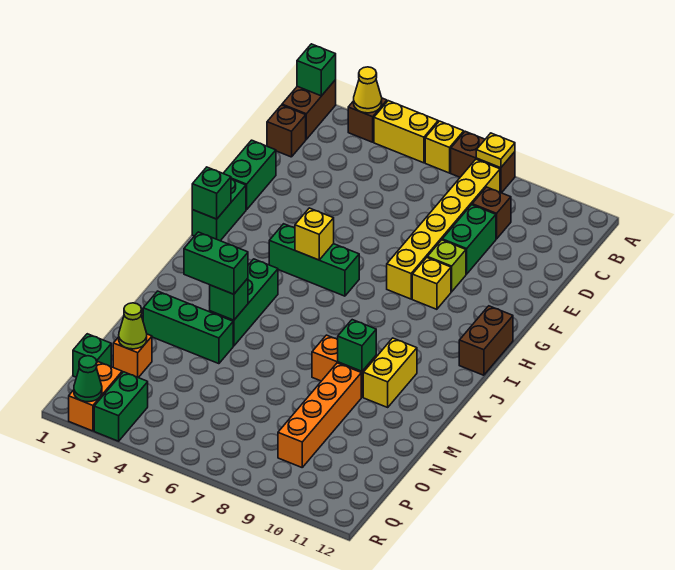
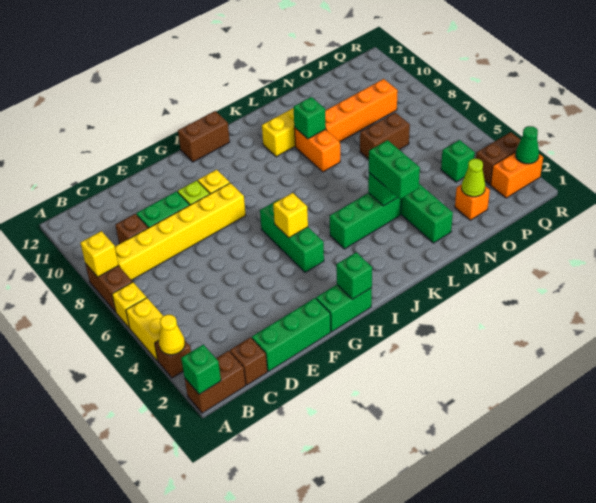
yellow plate A8 level 2 -> yellow brick A8 level 2
green brick E1:F1 level 1 -> green brick D1:F1 level 1
none -> brown brick N7:O7 level 1
green brick P1 level 1 -> green brick P4 level 1
green brick Q3:R3 level 1 -> brown brick Q3:R3 level 1

